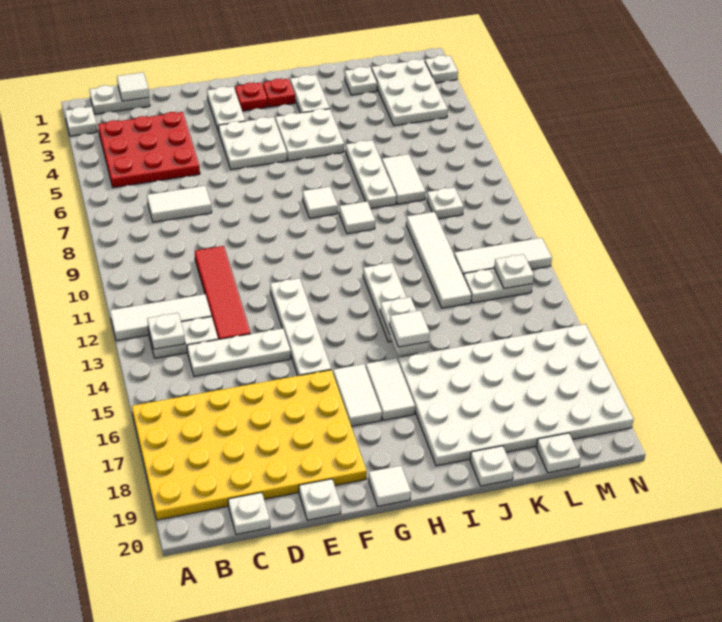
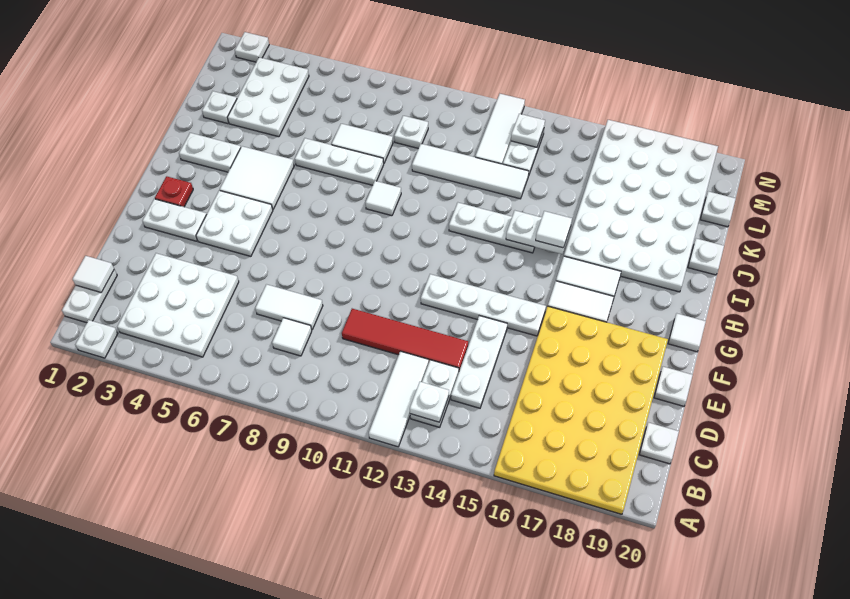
red plate B3:D5 level 1 -> white plate B3:D5 level 1
white tile C7:D7 level 1 -> white tile D7:D8 level 1
red plate H2 level 1 -> none
white plate H4:I5 level 1 -> white tile H4:I5 level 1
white tile H8 level 1 -> white tile C8 level 1
white plate L2:M4 level 1 -> white plate K3:M4 level 1

